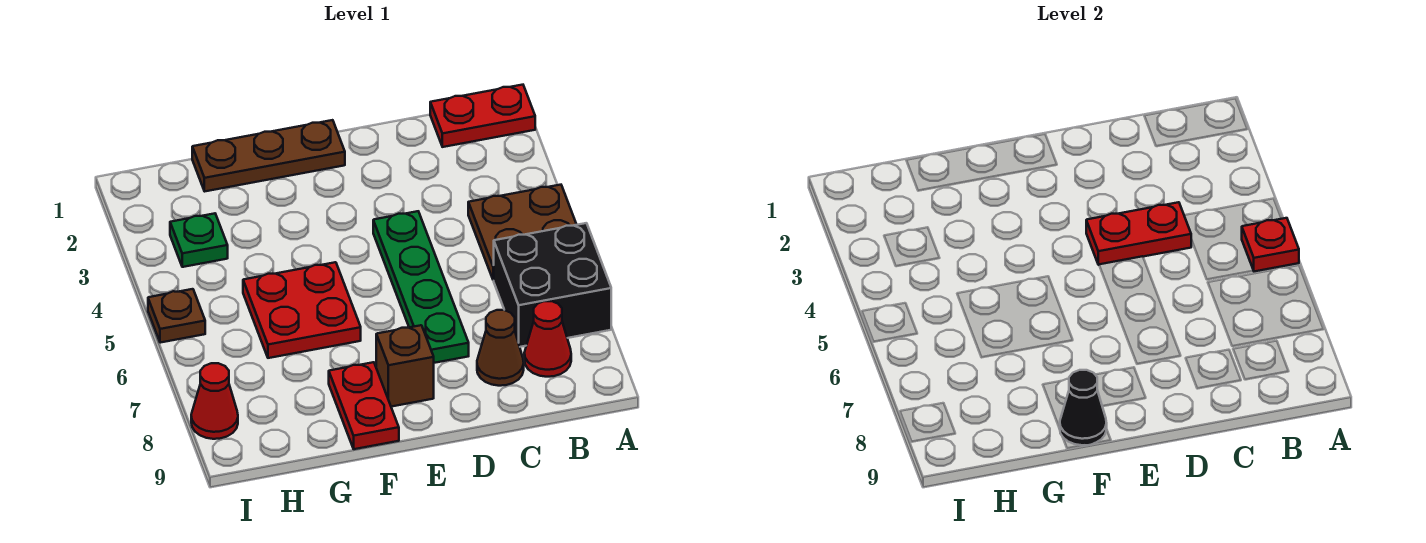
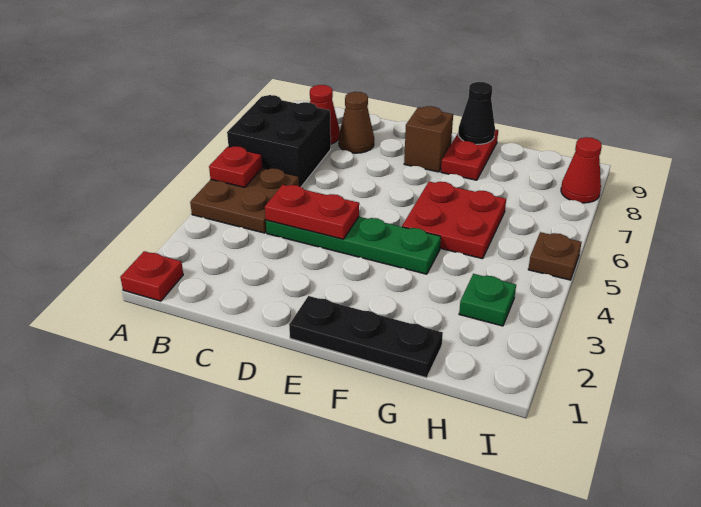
red plate A1:B1 level 1 -> red plate A1 level 1
green plate D4:D7 level 1 -> green plate C4:F4 level 1
brown plate E1:G1 level 1 -> black plate E1:G1 level 1

